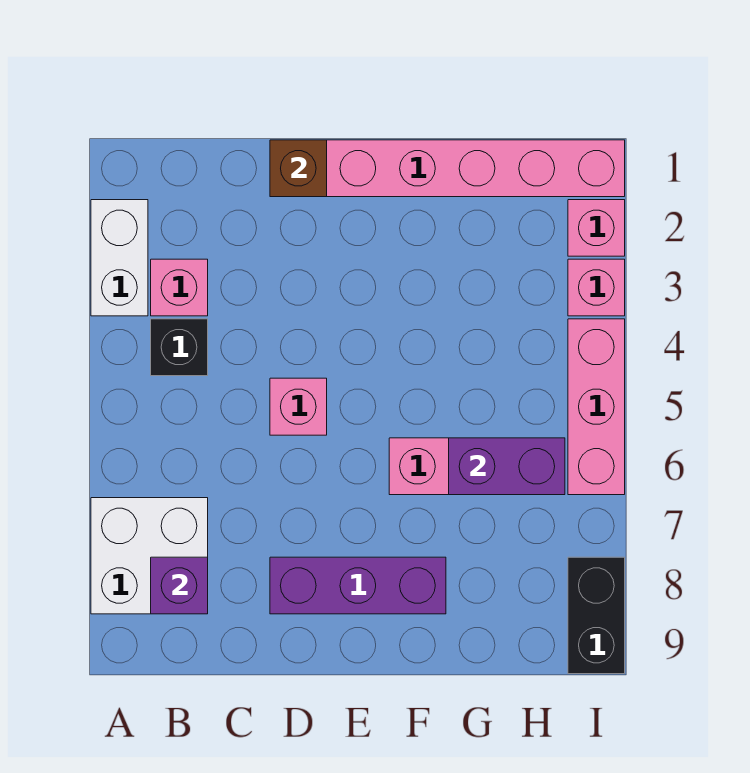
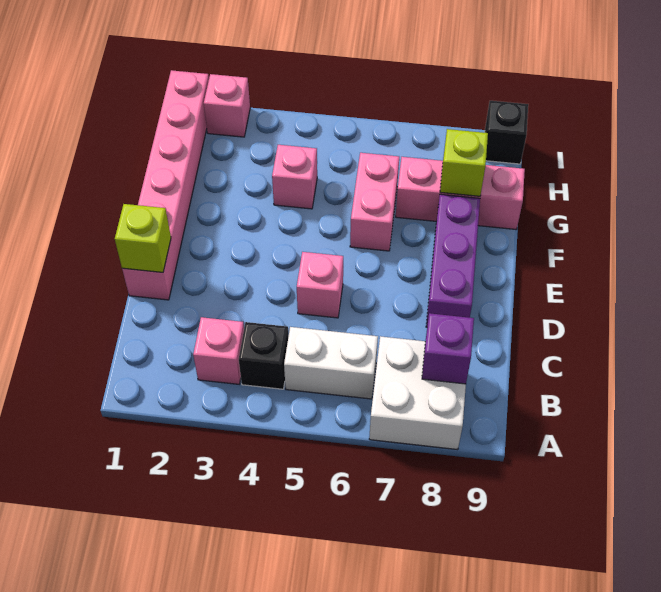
white brick A2:A3 level 1 -> white brick B5:B6 level 1
brown brick D1 level 2 -> lime brick D1 level 2
purple brick G6:H6 level 2 -> none
none -> lime brick G8 level 2
pink brick I3 level 1 -> pink brick G4 level 1
pink brick I4:I6 level 1 -> pink brick G7:G9 level 1
black brick I8:I9 level 1 -> black brick I9 level 1

